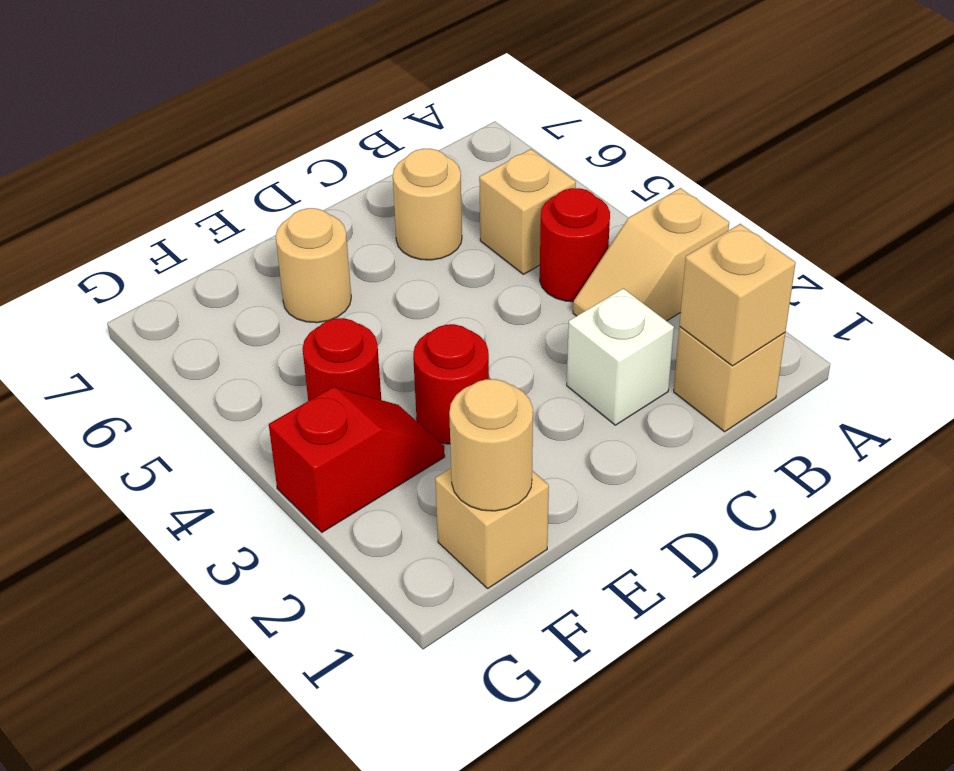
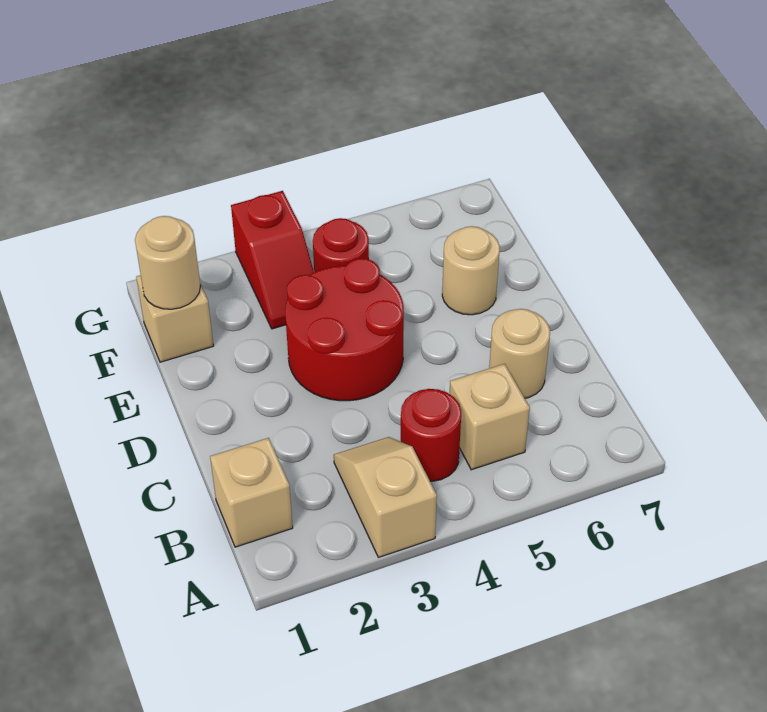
tan brick B1 level 2 -> none
white brick C2 level 1 -> none
red round brick E3 level 1 -> red round brick D3:E4 level 1

